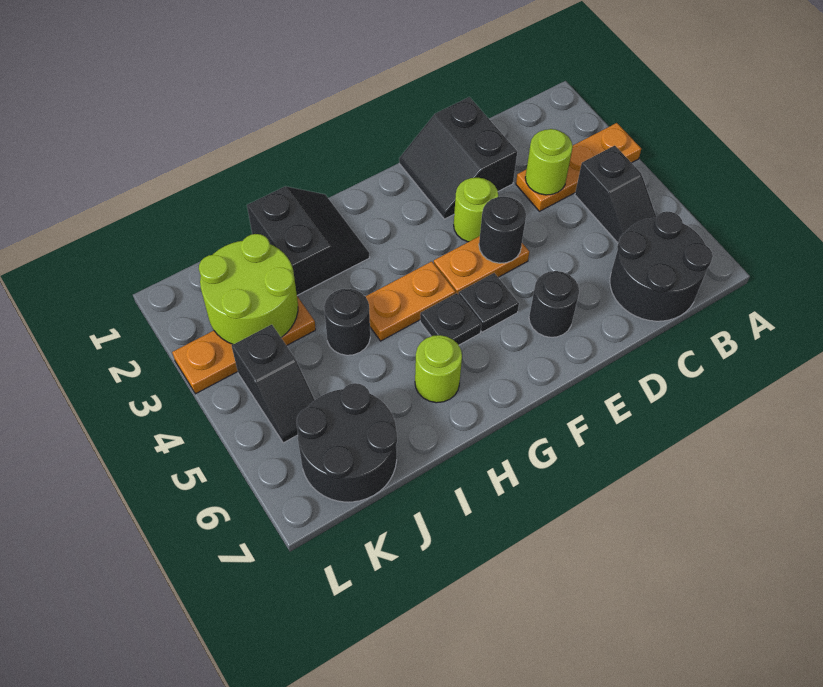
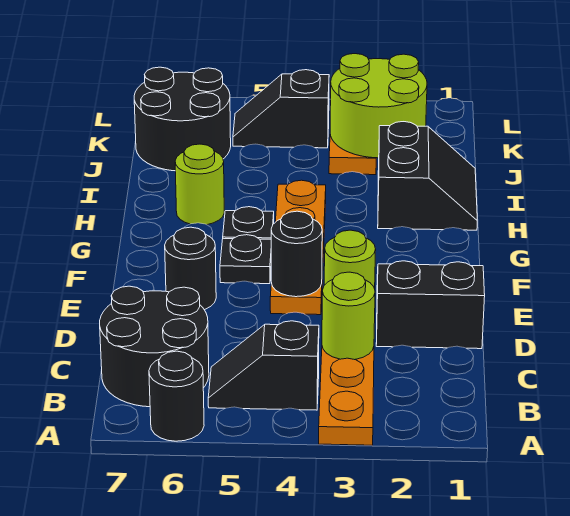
black slope H1:I2 level 1 top I -> black slope H1:I2 level 1 top 2
black round brick I4 level 1 -> black round brick A6 level 1

